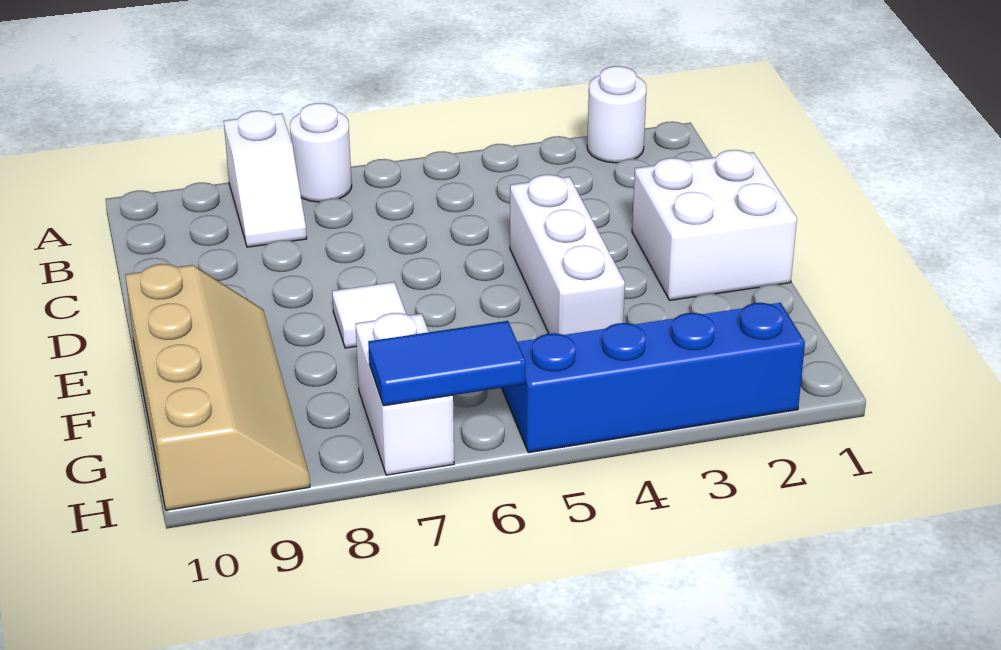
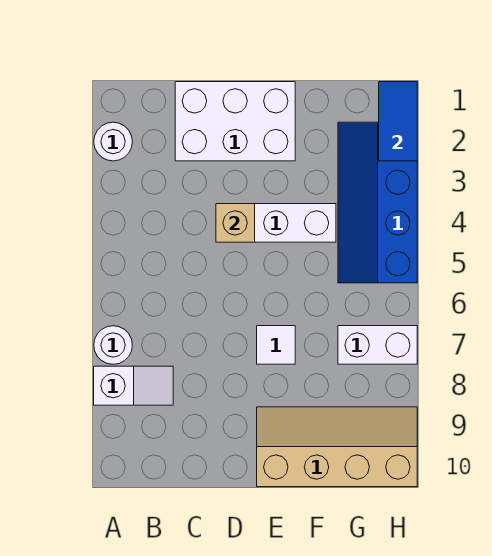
white brick D1:E2 level 1 -> white brick C1:E2 level 1
none -> tan brick D4 level 2
blue tile H6:H7 level 2 -> blue tile H1:H2 level 2

